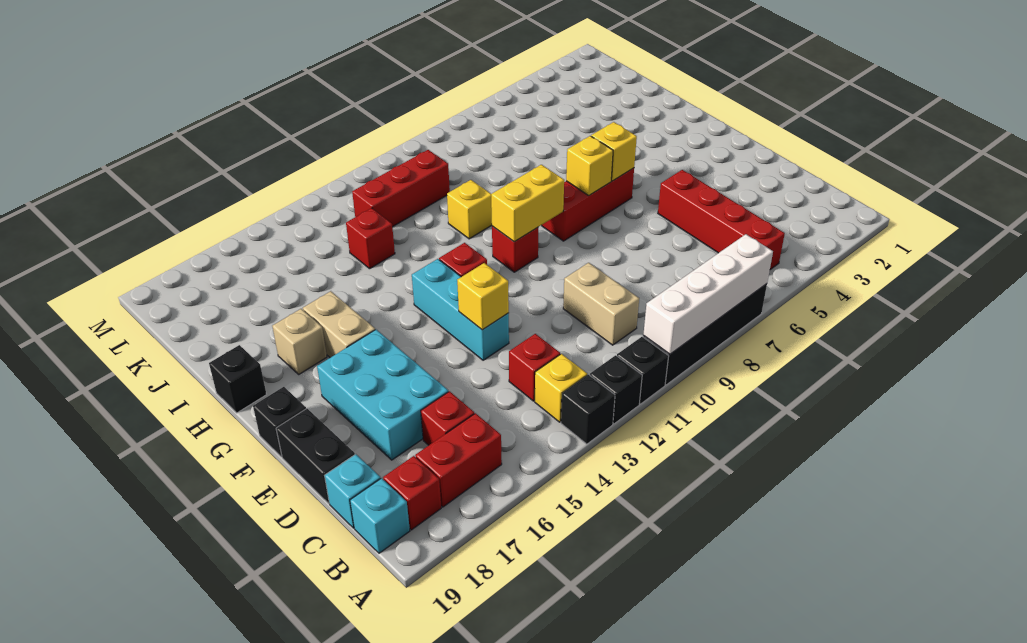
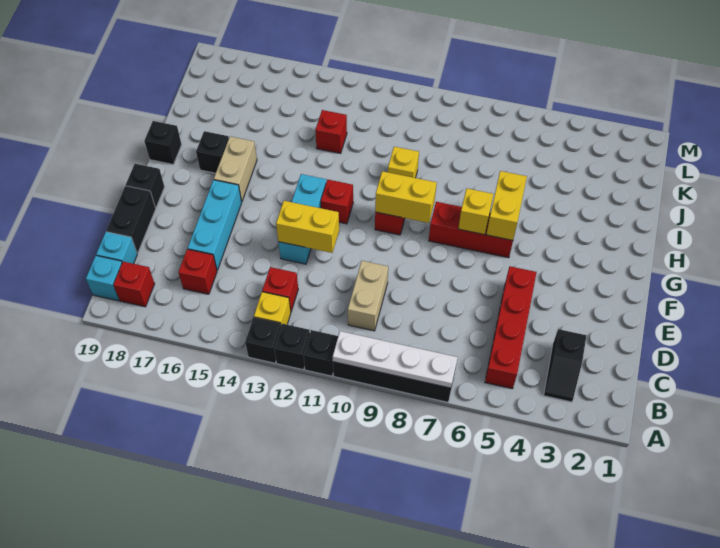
white brick A7:A10 level 2 -> white plate A7:A10 level 2
none -> black slope B3:C3 level 1 top C
red brick B16:B17 level 1 -> none
cyan brick D16:F17 level 1 -> cyan brick D16:F16 level 1
yellow brick E13 level 2 -> yellow brick E12:E13 level 2
yellow brick G6 level 2 -> yellow brick G6:H6 level 2
tan brick H17 level 1 -> black brick H17 level 1
red brick K10:K12 level 1 -> none

